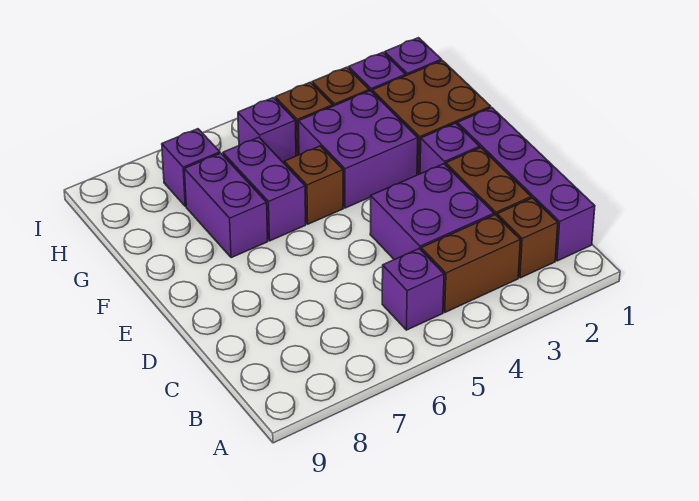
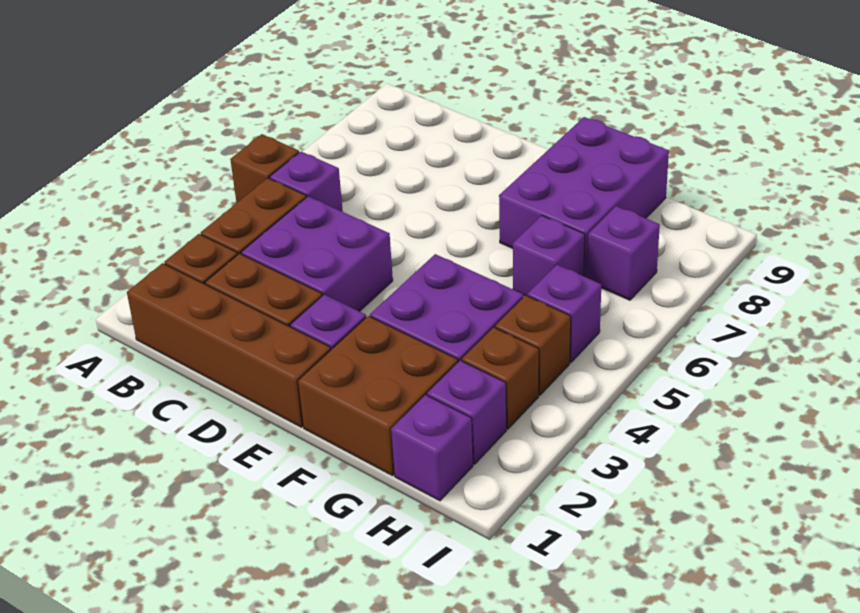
purple brick B1:E1 level 1 -> brown brick B1:E1 level 1
brown brick F5 level 1 -> brown brick A5 level 1
purple brick F6:G6 level 1 -> purple brick G6 level 1
purple brick F7:G7 level 1 -> purple brick F7:G9 level 1

